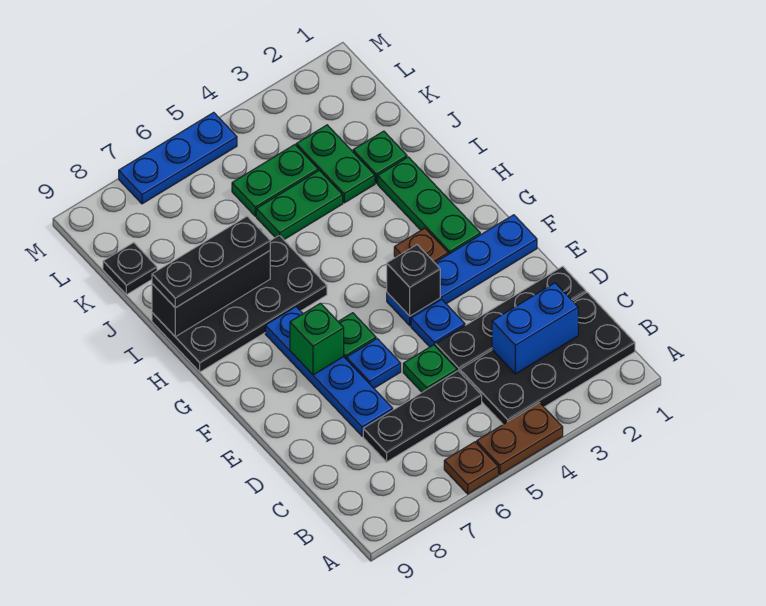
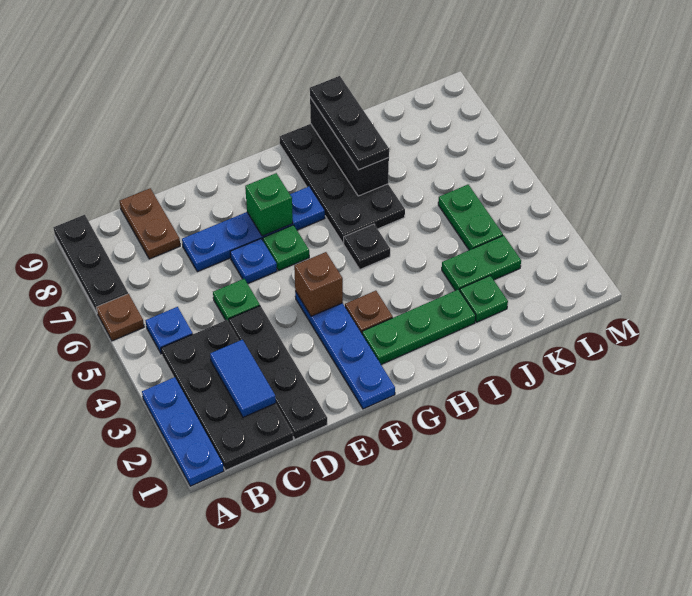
brown plate A4:A5 level 1 -> brown plate C8:C9 level 1
blue brick C2:C3 level 2 -> blue tile C2:C3 level 2
black plate C5:C7 level 1 -> black plate A7:A9 level 1
blue plate E4 level 1 -> blue plate B5 level 1
black brick F4 level 2 -> brown brick F4 level 2
green plate J4:J5 level 1 -> none
black plate K9 level 1 -> black plate H5 level 1
blue plate M5:M7 level 1 -> blue plate A1:A3 level 1

